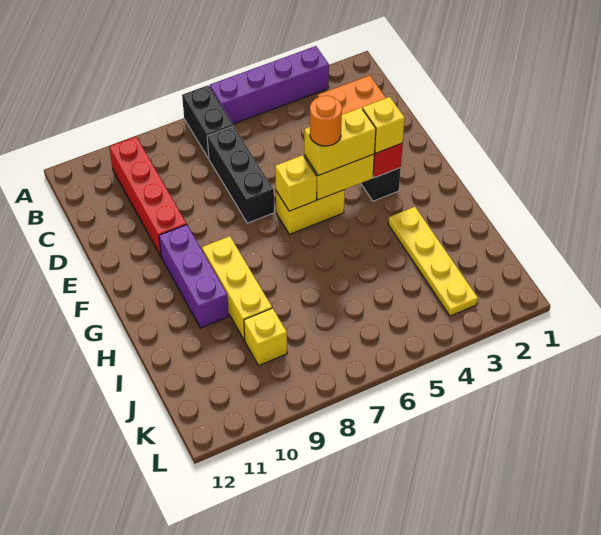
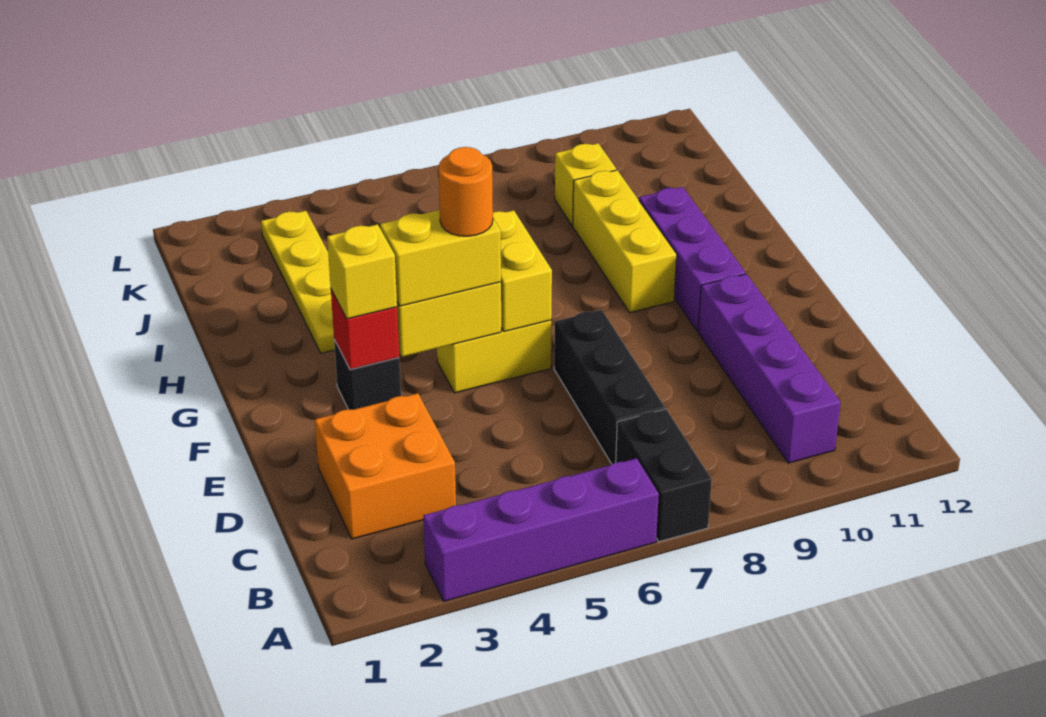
red brick B10:E10 level 1 -> purple brick B10:E10 level 1
yellow brick F6 level 2 -> yellow brick F6:G6 level 2

